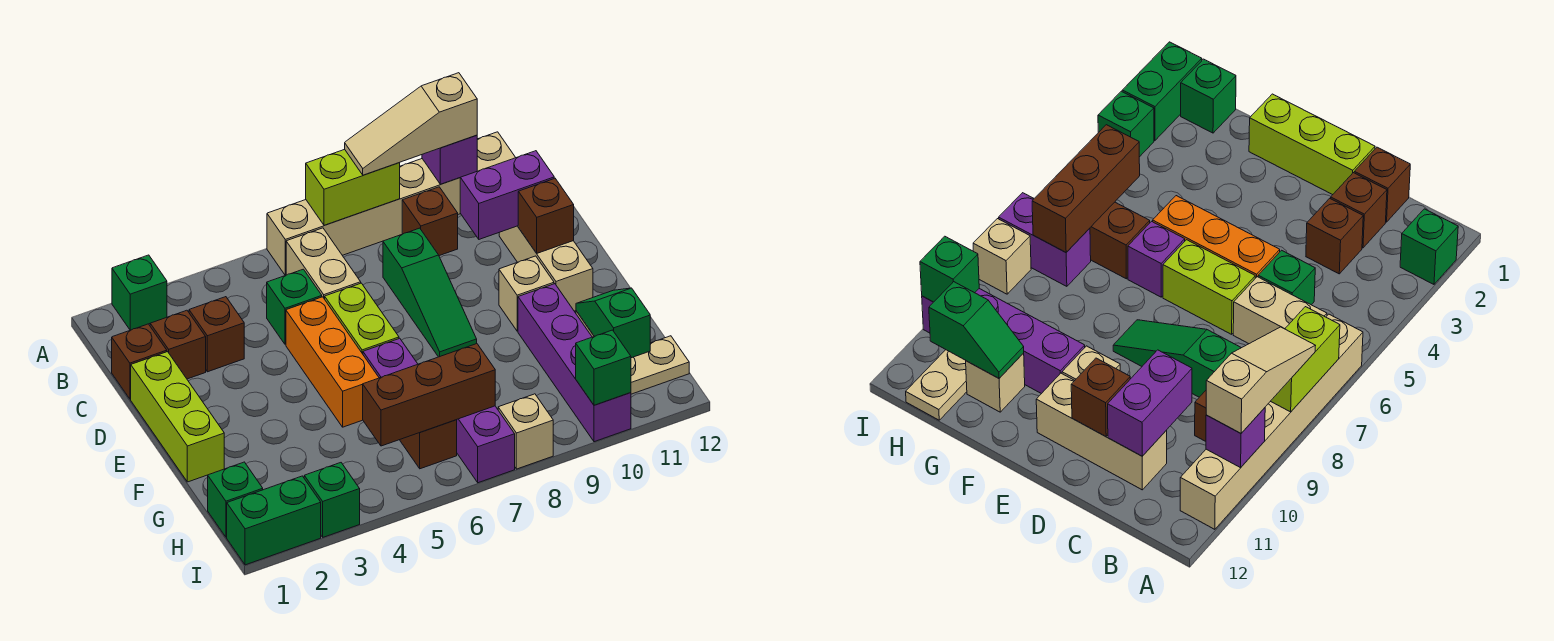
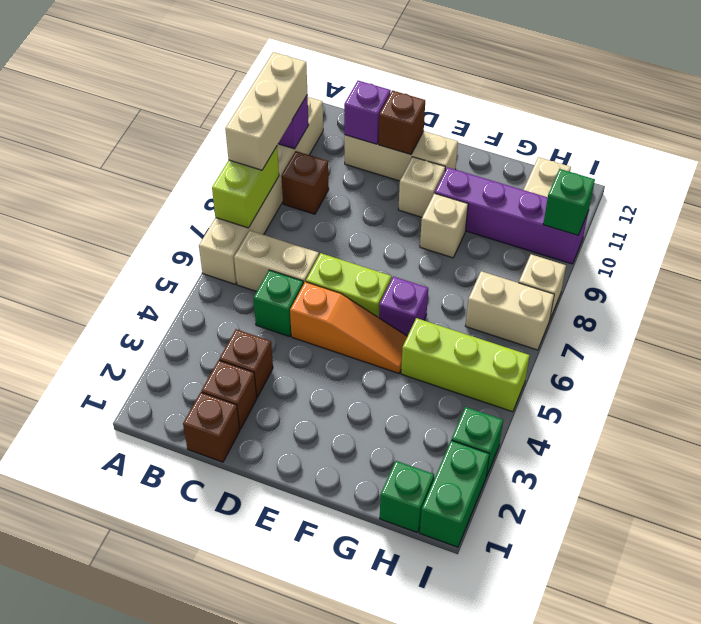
green brick A2 level 1 -> none
tan slope A8:A10 level 3 top 10 -> tan brick A8:A10 level 3
green slope C8:E8 level 1 top C -> none
purple brick C10:C11 level 2 -> purple brick C11 level 2
lime brick D1:F1 level 1 -> lime brick G5:I5 level 1
orange brick D5:F5 level 1 -> orange slope D5:F5 level 1 top D
brown brick G6:H6 level 1 -> none
tan brick G11 level 1 -> tan brick F9 level 1
green slope G11:H11 level 2 top H -> none
brown brick H5:H7 level 2 -> none
purple brick H7:I7 level 1 -> tan brick H7:I7 level 1

